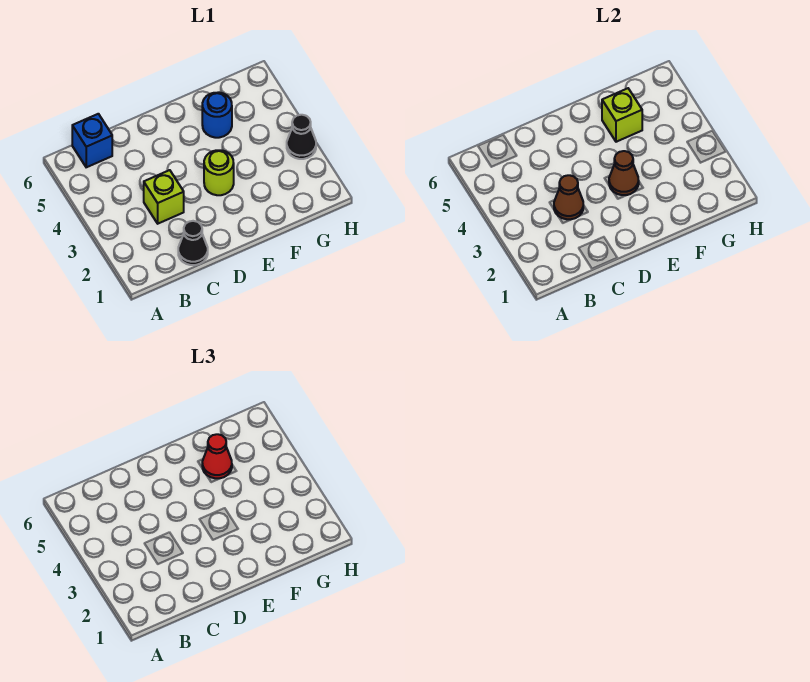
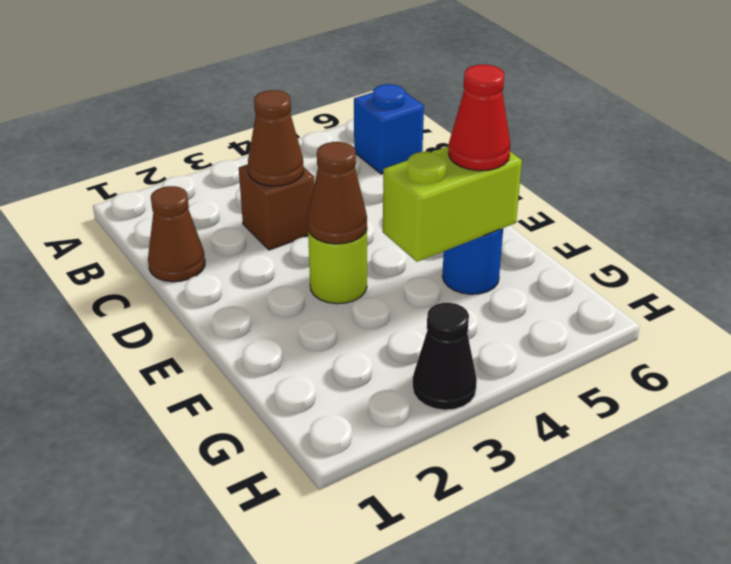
black cone C1 level 1 -> brown cone C1 level 1
lime brick C3 level 1 -> brown brick C3 level 1
lime brick F5 level 2 -> lime brick F4:F5 level 2

